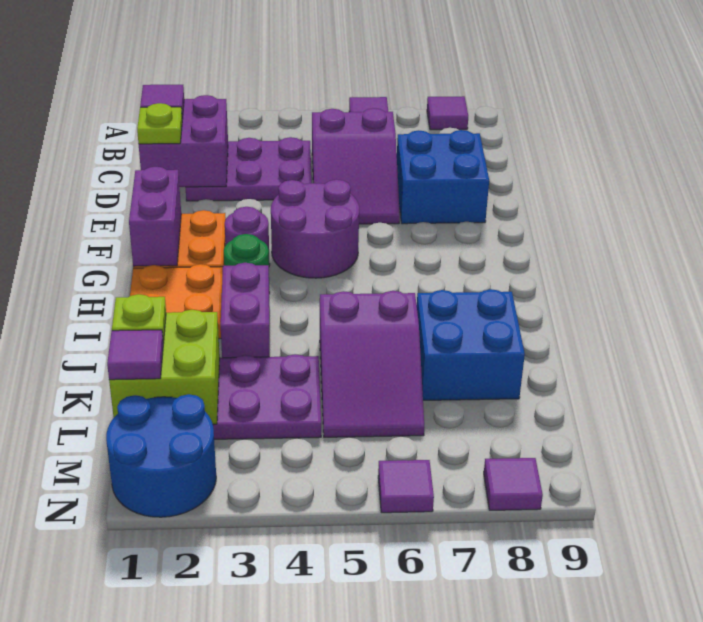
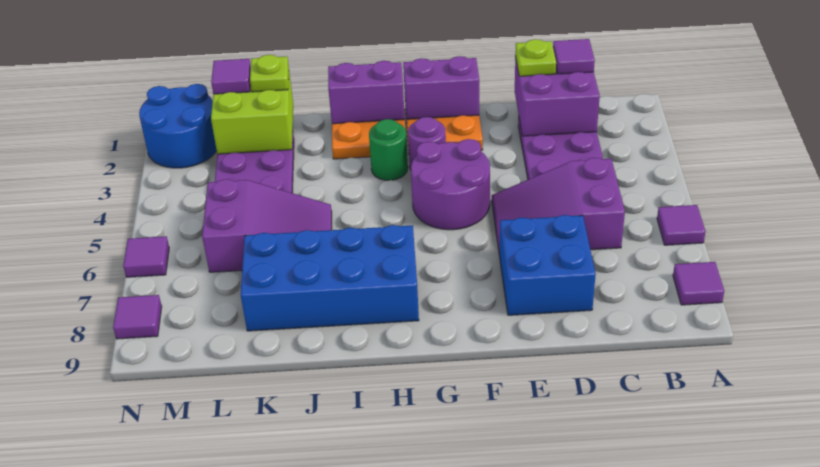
purple brick I3:J3 level 1 -> purple brick H1:I1 level 2
purple slope J5:L6 level 1 top J -> purple slope J5:L6 level 1 top L
blue brick J7:K8 level 1 -> blue brick H7:K8 level 1

